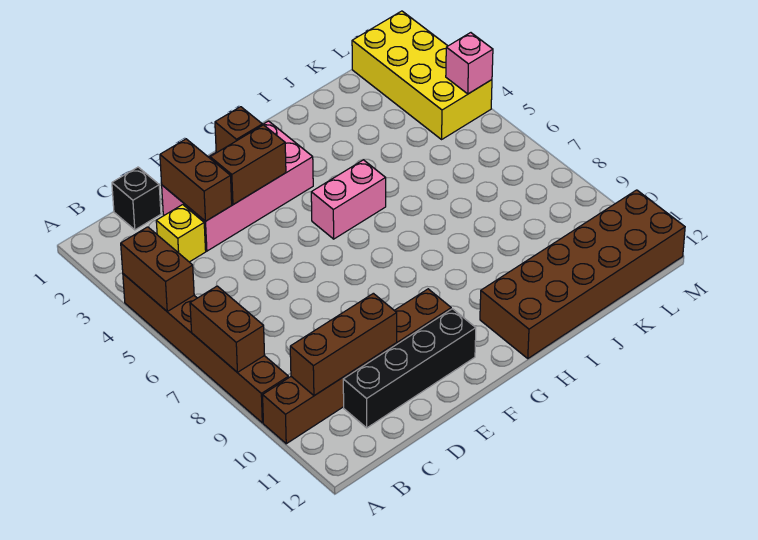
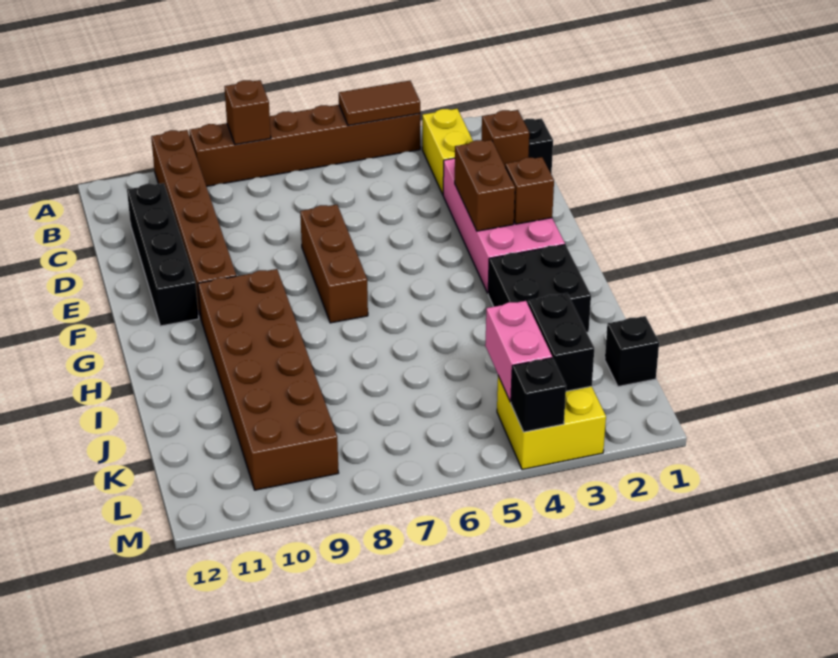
brown brick A4:A5 level 2 -> brown tile A4:A5 level 2
brown brick A7:A8 level 2 -> brown brick A8 level 2
brown brick B10:D10 level 2 -> brown brick E7:G7 level 1
yellow brick C3 level 1 -> yellow brick B3:C3 level 1
brown brick D2:D3 level 2 -> brown brick D2 level 2
pink brick G5:H5 level 1 -> pink brick K4:L4 level 2
none -> black brick H2:I3 level 1
brown brick H11:M12 level 1 -> brown brick G9:L10 level 1
none -> black brick K1 level 1
none -> black brick K3:L3 level 2
yellow brick L1:M4 level 1 -> yellow brick L3:M4 level 1
pink brick M4 level 2 -> black brick M4 level 2

